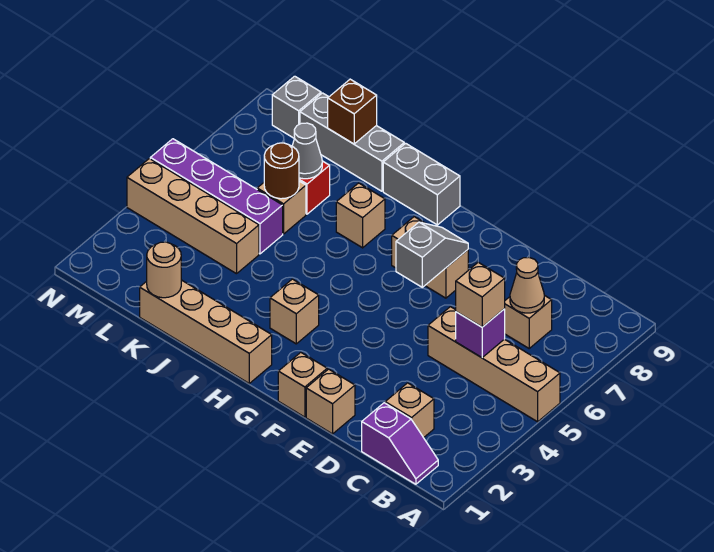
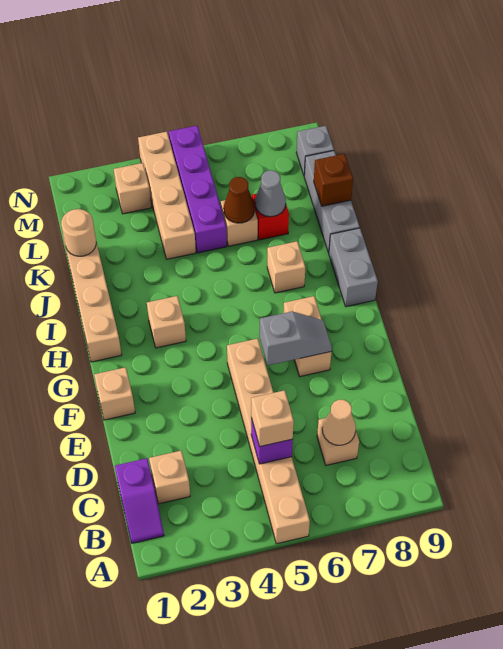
tan brick A5:D5 level 1 -> tan brick A5:F5 level 1
tan brick E1 level 1 -> tan brick M3 level 1
brown round brick K6 level 2 -> brown cone K6 level 2

